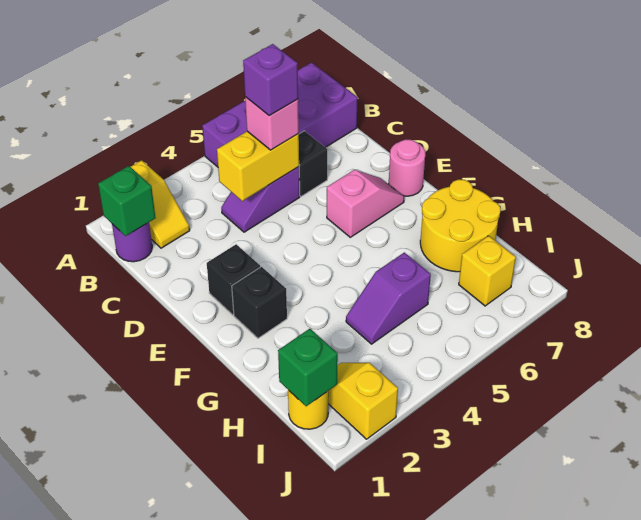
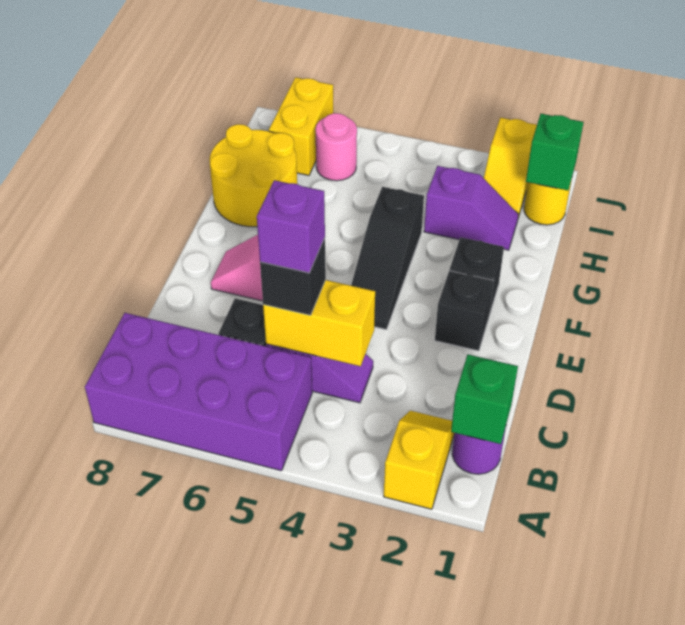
pink brick C5 level 3 -> black brick C5 level 3
none -> black slope E4:G4 level 1 top G
pink round brick E8 level 1 -> pink round brick I6 level 1
purple slope H4:H5 level 1 top 5 -> purple slope H2:H3 level 1 top 3
yellow brick I7 level 1 -> yellow brick I7:J7 level 1

